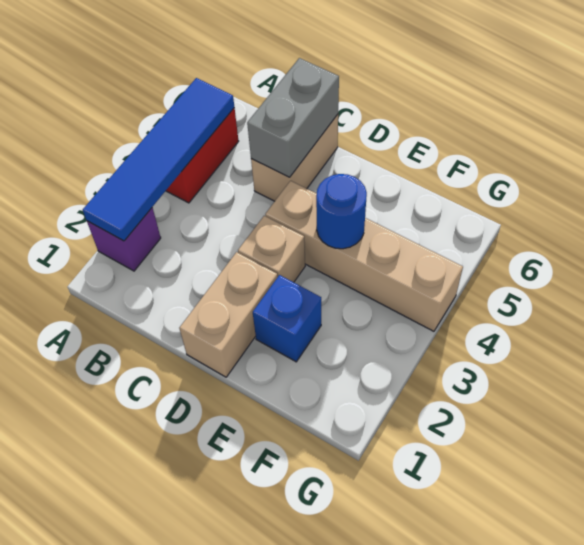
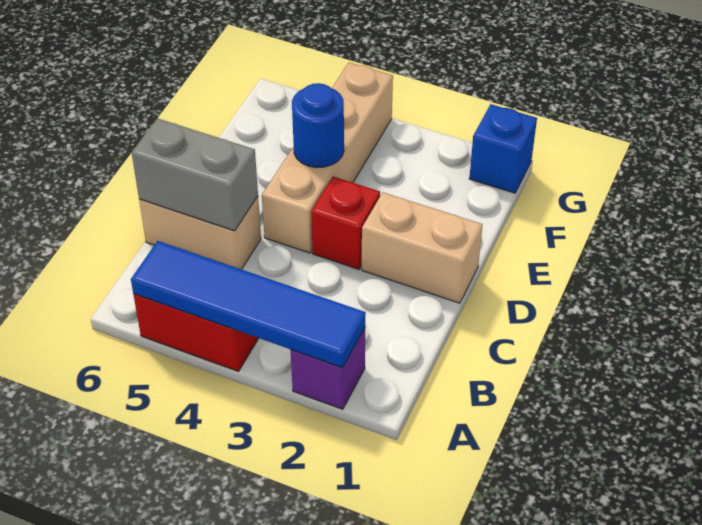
tan brick D3 level 1 -> red brick D3 level 1
blue brick E2 level 1 -> blue brick G1 level 1

